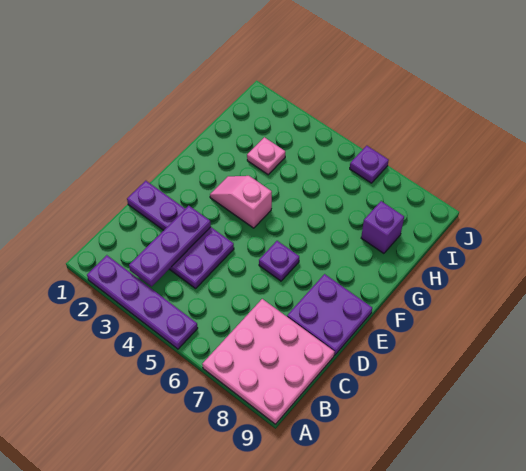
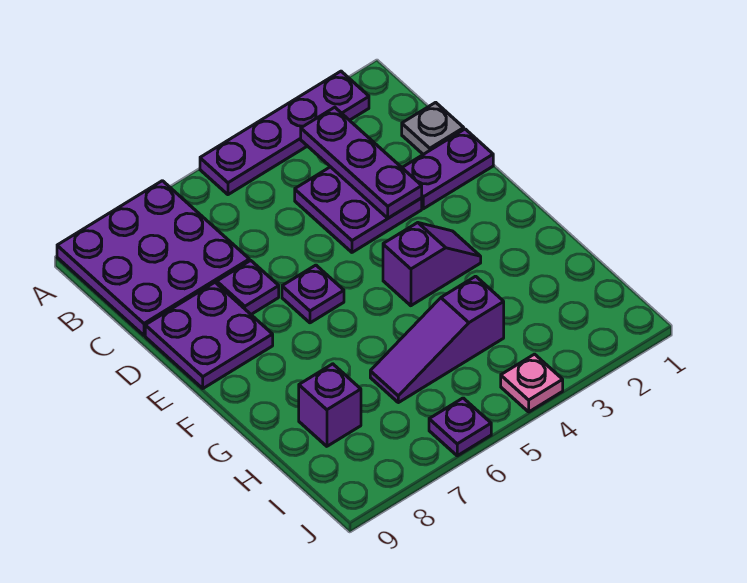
pink plate A7:C9 level 1 -> purple plate A7:C9 level 1
none -> grey plate C1 level 1
none -> purple plate D7 level 1
pink slope F3:F4 level 1 top 4 -> purple slope F3:F4 level 1 top 4
pink plate H3 level 1 -> pink plate J4 level 1
none -> purple slope H4:H6 level 1 top 4

